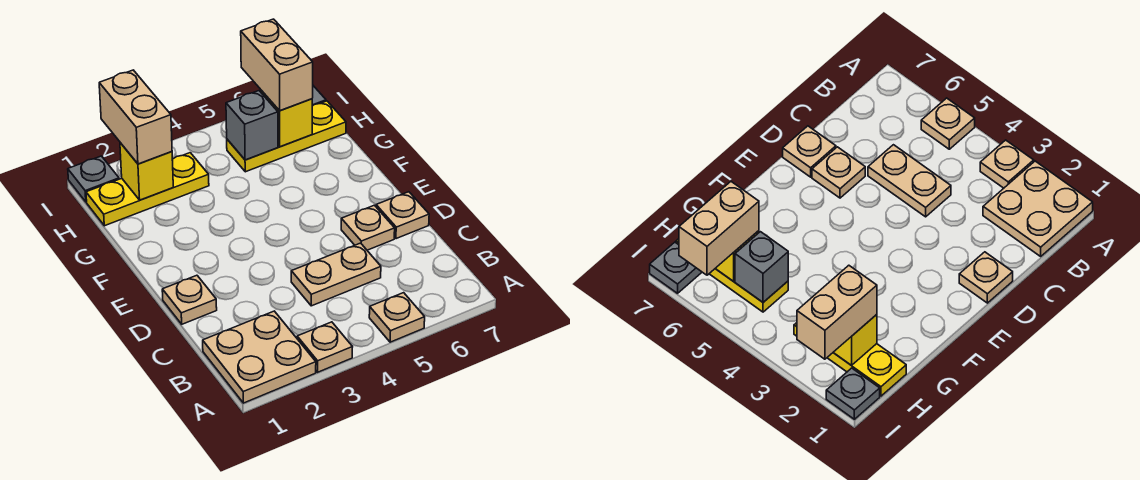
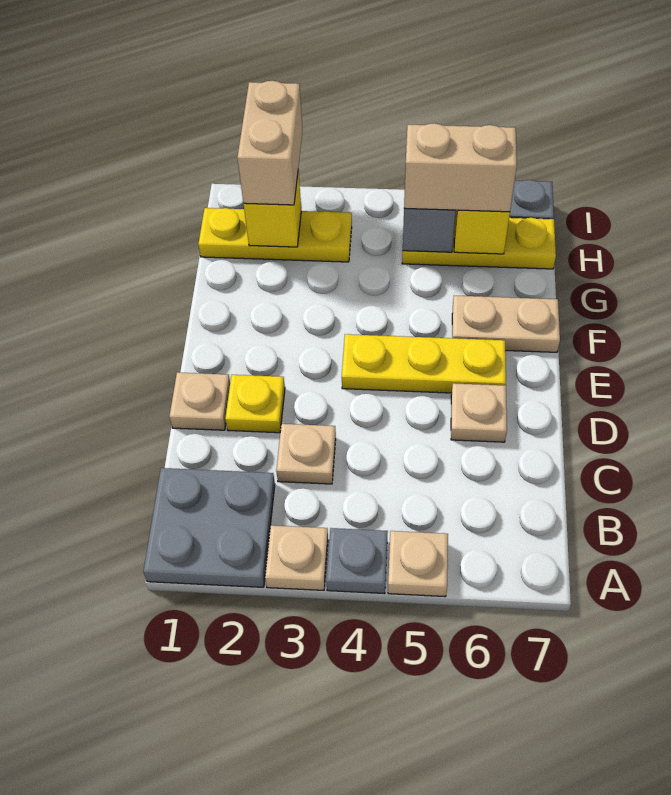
tan plate A1:B2 level 1 -> grey plate A1:B2 level 1
tan plate C4:C5 level 1 -> tan plate F6:F7 level 1
none -> yellow plate D2 level 1
tan plate D7 level 1 -> tan plate C3 level 1
none -> yellow plate E4:E6 level 1
tan brick H6:I6 level 3 -> tan brick H5:H6 level 3
grey plate I1 level 1 -> grey plate A4 level 1

